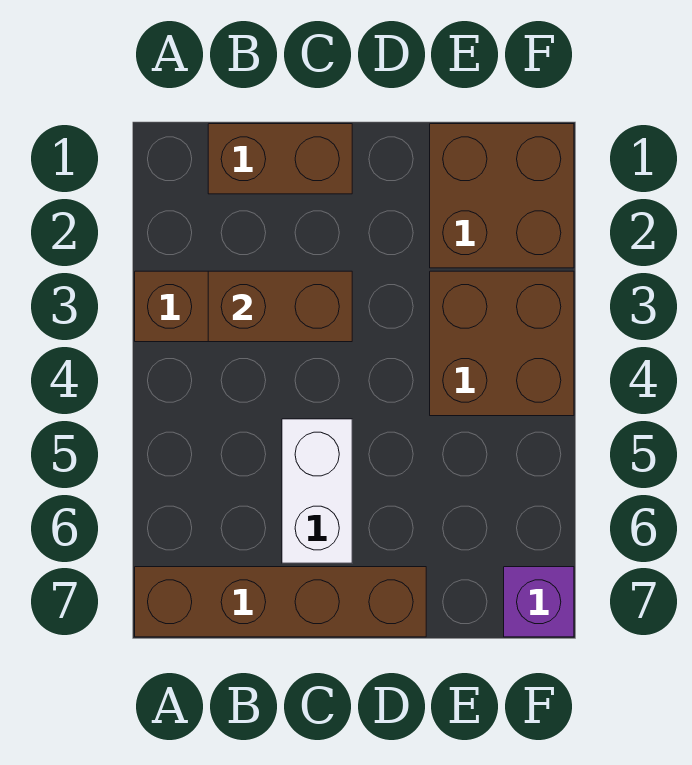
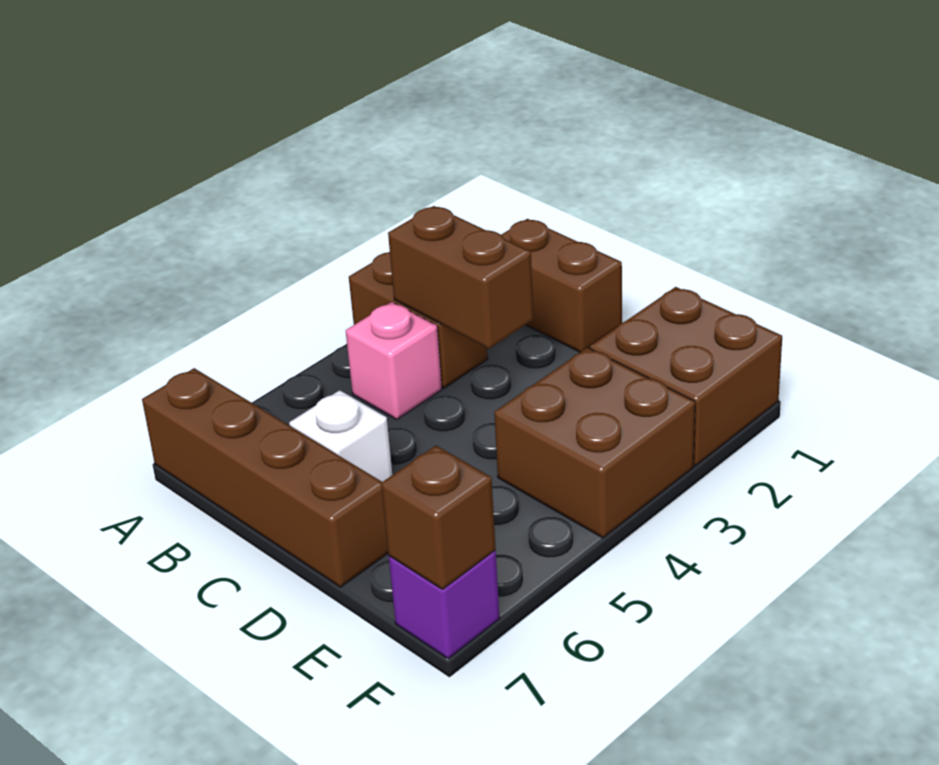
none -> pink brick B4 level 1
white brick C5:C6 level 1 -> white brick C6 level 1
none -> brown brick F7 level 2

